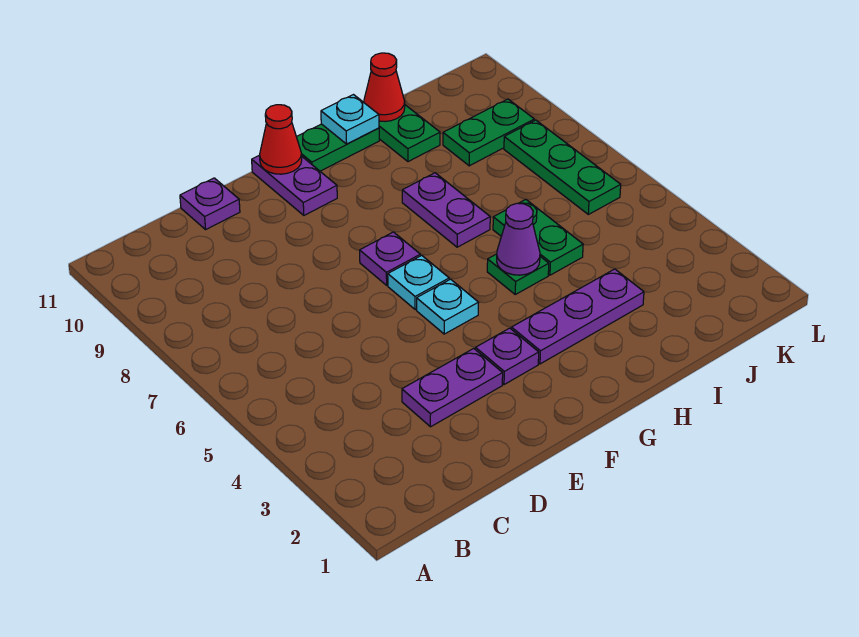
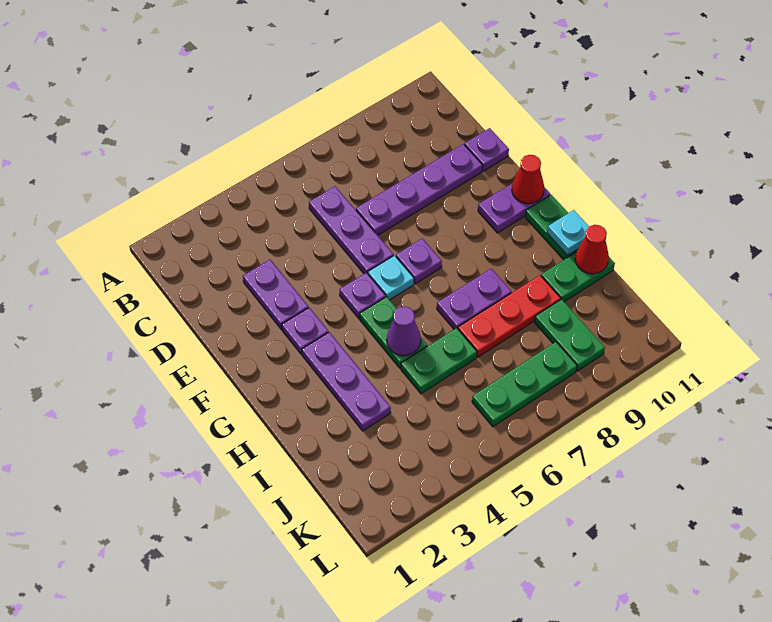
none -> purple plate C6:E6 level 1
none -> purple plate D7:D10 level 1
cyan plate F5 level 1 -> purple plate F5 level 1
green plate H5 level 1 -> green plate G5:H5 level 1
none -> red plate I7:I9 level 1

